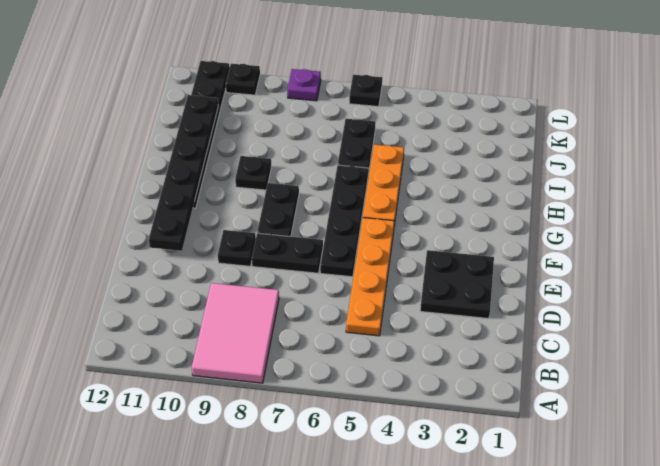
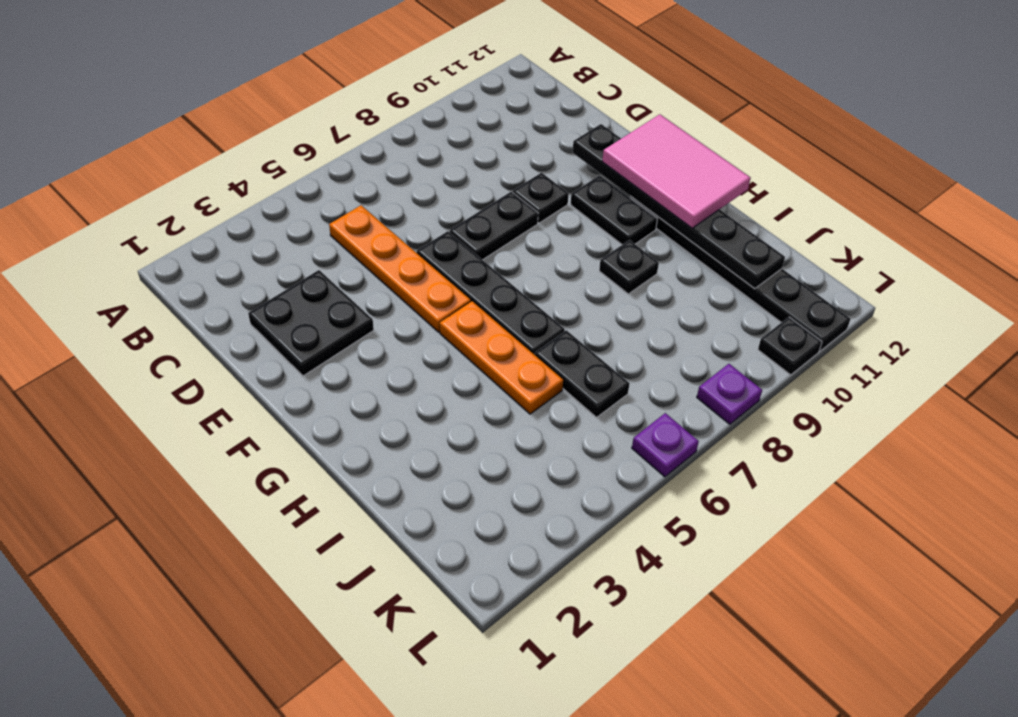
pink tile A8:C9 level 1 -> pink tile F11:H12 level 3
black plate F8:G8 level 1 -> black plate F10:G10 level 1
black plate L6 level 1 -> purple plate L6 level 1

